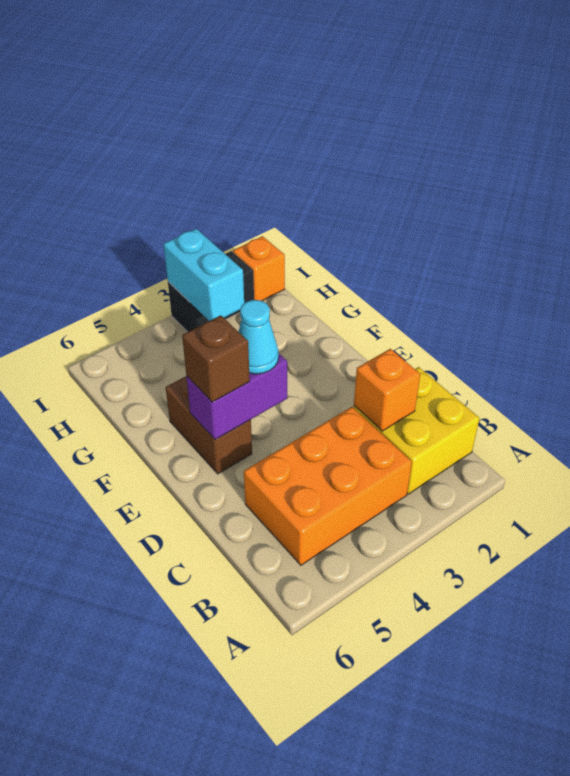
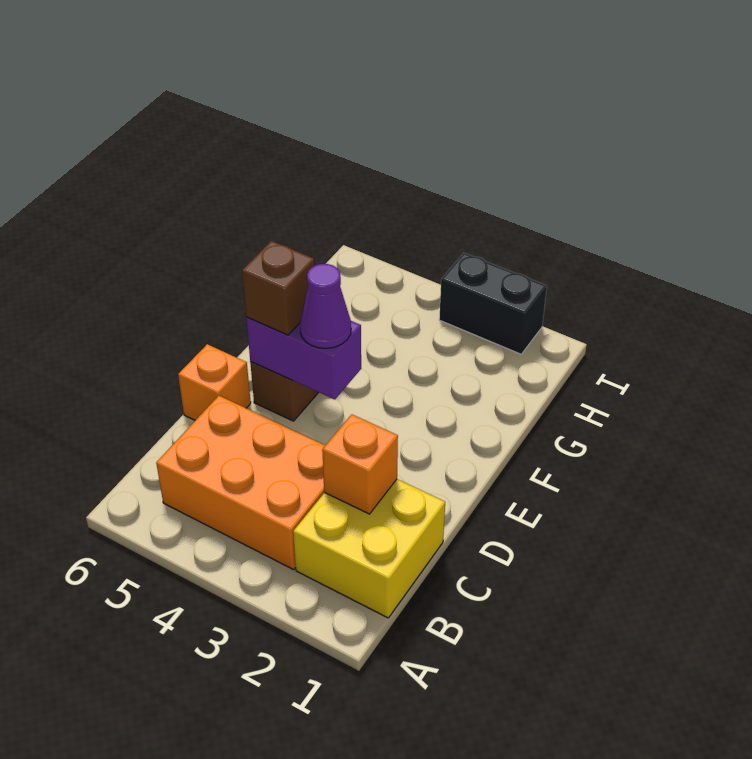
cyan cone E4 level 3 -> purple cone E4 level 3
cyan brick H3:I3 level 2 -> none
orange brick I1 level 1 -> orange brick D6 level 1

